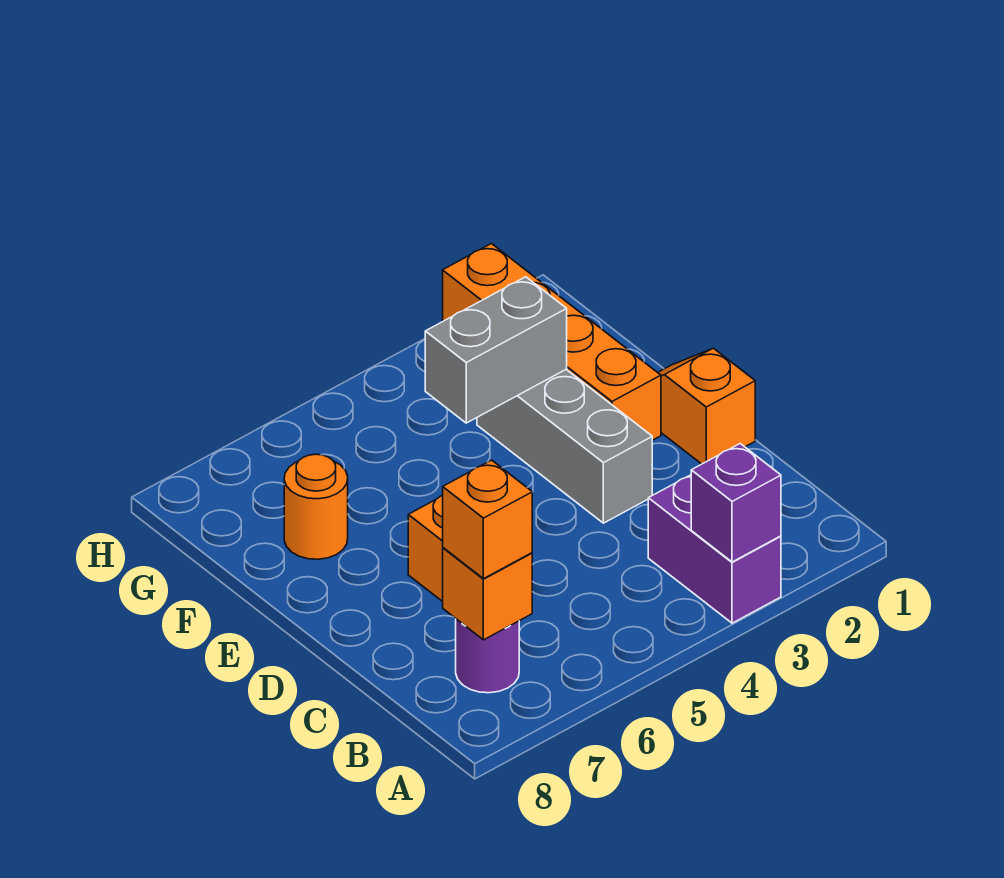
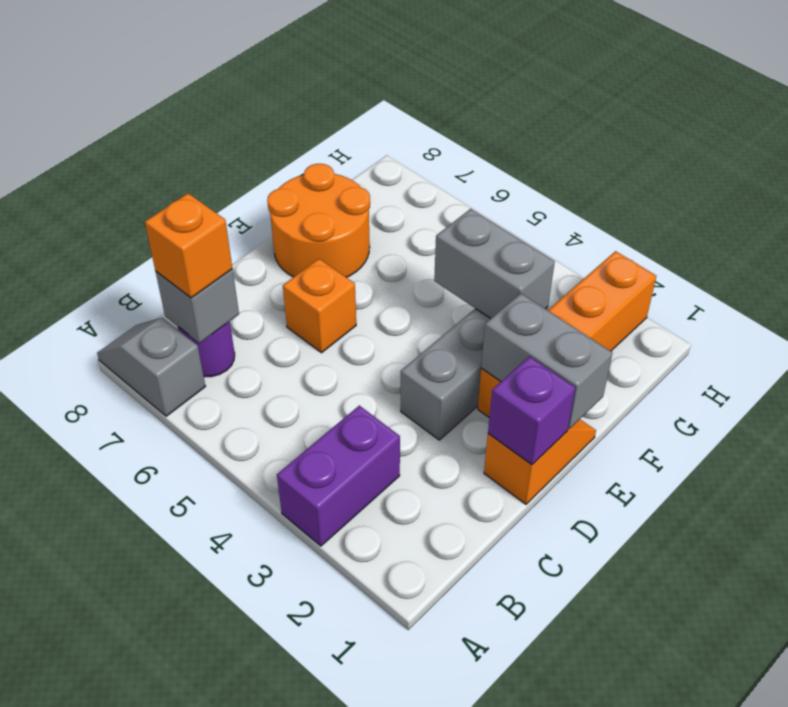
purple brick A3 level 2 -> purple brick D1 level 2
none -> grey slope A7:A8 level 1 top 7
orange brick B7 level 2 -> grey brick B7 level 2
none -> grey brick E1:E2 level 2
orange round brick F7 level 1 -> orange round brick E7:F8 level 1

